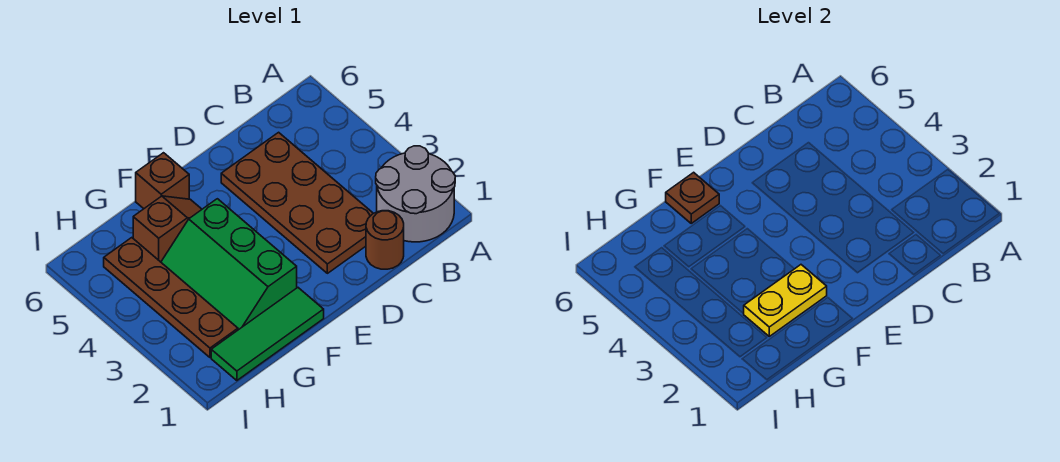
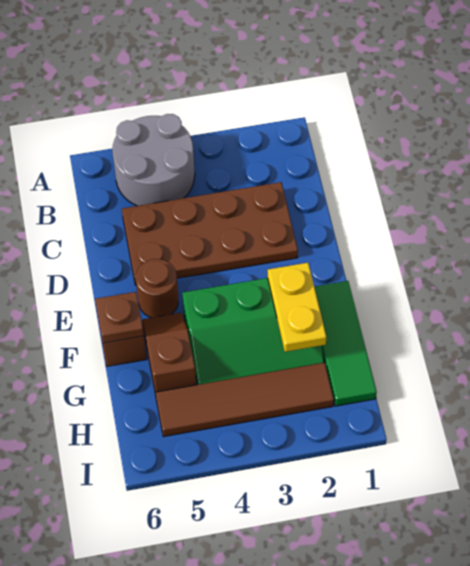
grey round brick A1:B2 level 1 -> grey round brick A4:B5 level 1
brown round brick C1 level 1 -> brown round brick E5 level 1
brown plate H2:H5 level 1 -> brown tile H2:H5 level 1

